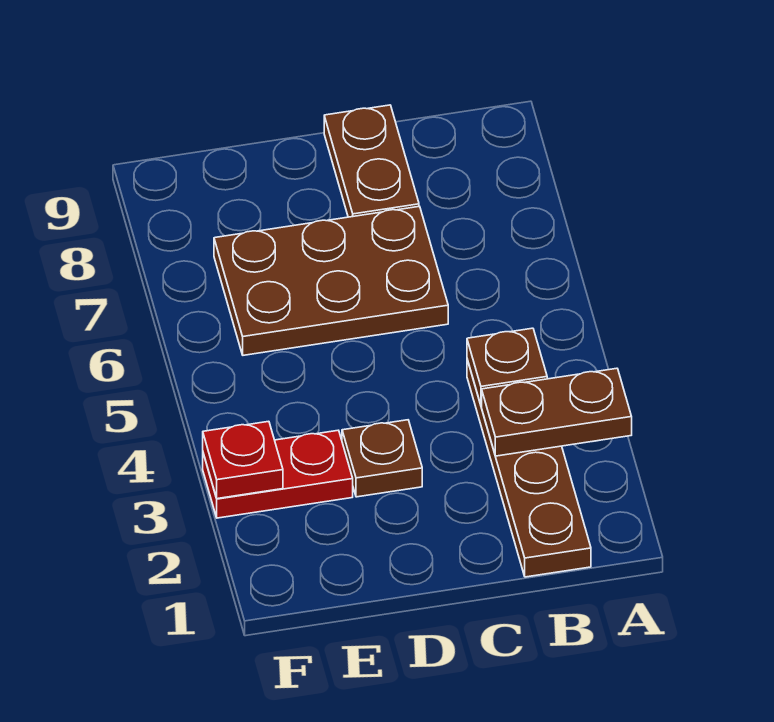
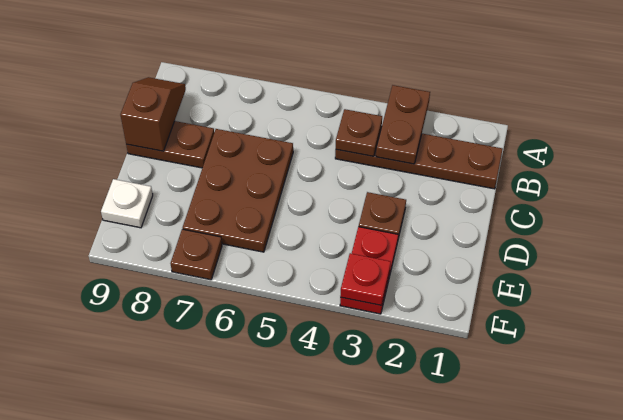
none -> brown slope B9:C9 level 2 top C
none -> white plate E9 level 1
none -> brown plate F7 level 1

